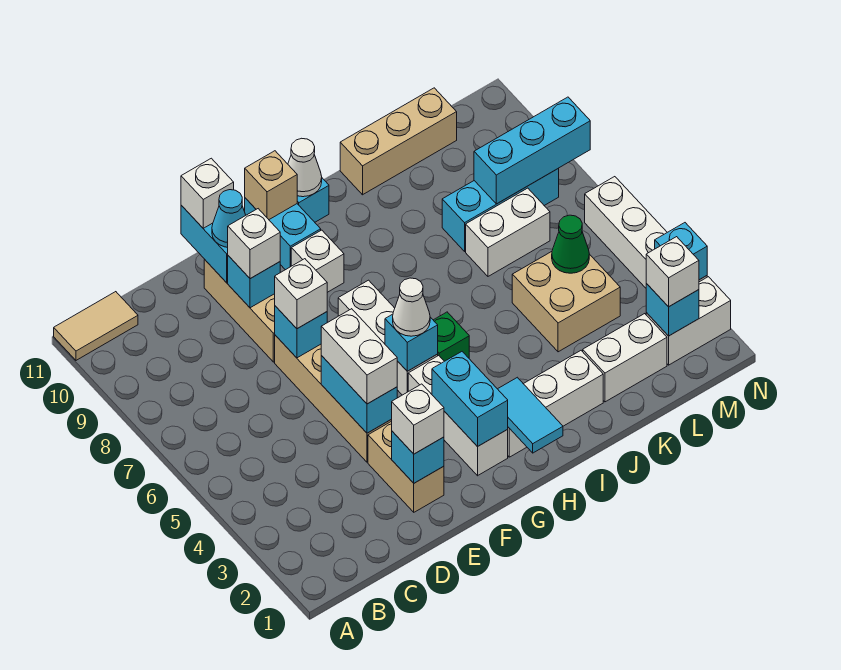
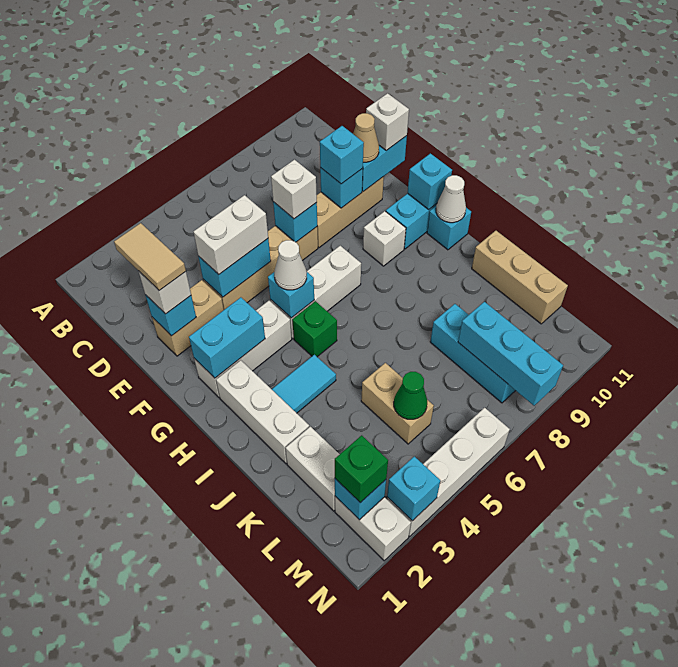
tan tile A11:B11 level 1 -> tan tile D2:E2 level 4
white brick E9 level 3 -> cyan brick E9 level 3
cyan cone E10 level 3 -> tan cone E10 level 3
tan brick G11 level 2 -> cyan brick G11 level 2
cyan tile H1:H2 level 2 -> cyan tile I3:I4 level 1
tan brick K4:L5 level 1 -> tan brick K5:L5 level 1
white brick K7:L7 level 1 -> none
white brick M2 level 3 -> green brick M2 level 3

